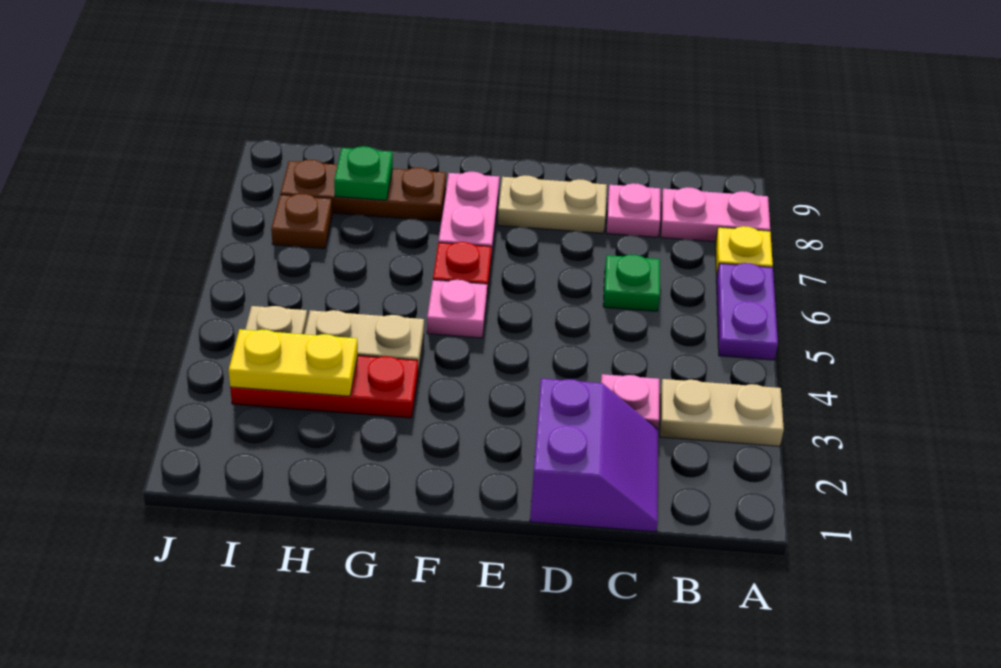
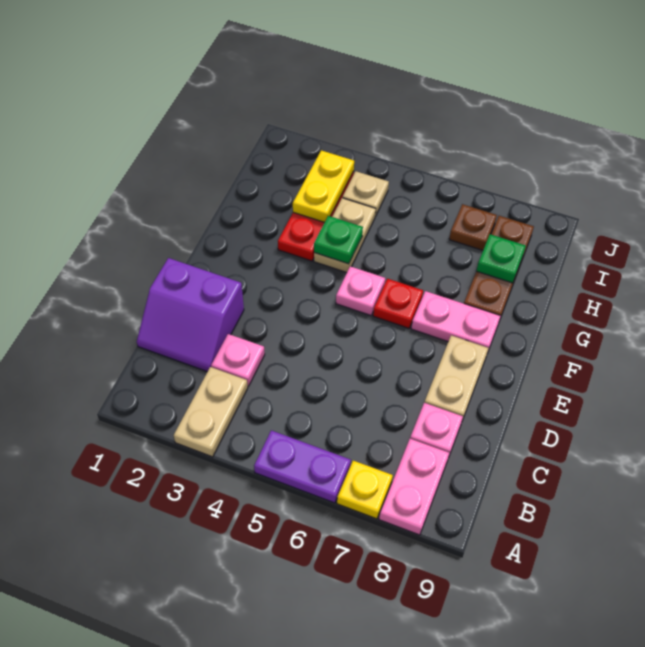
green plate C6 level 1 -> green plate G4 level 2

